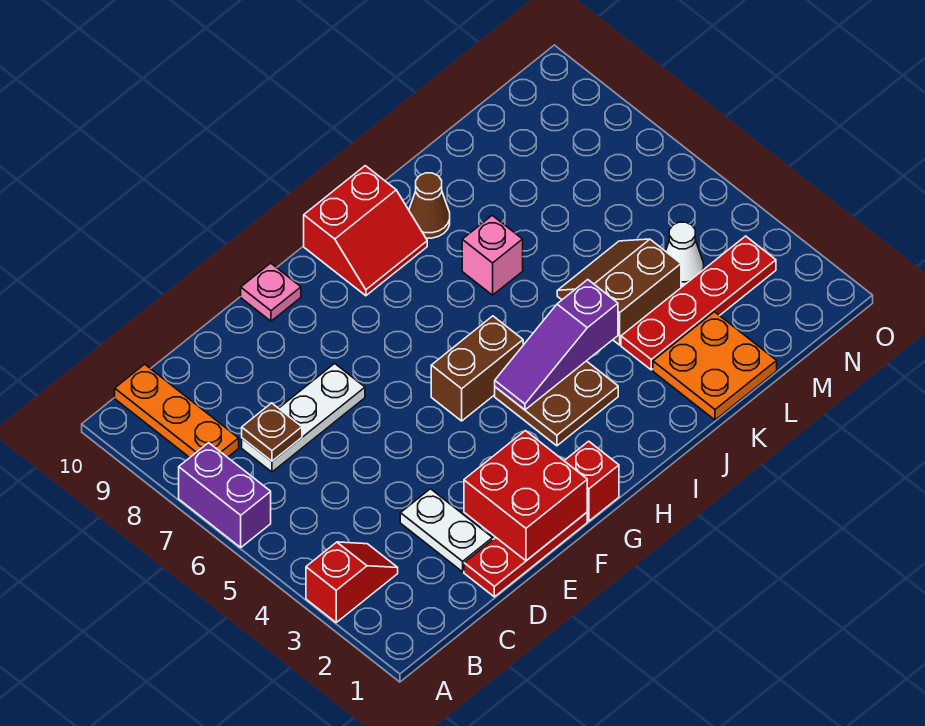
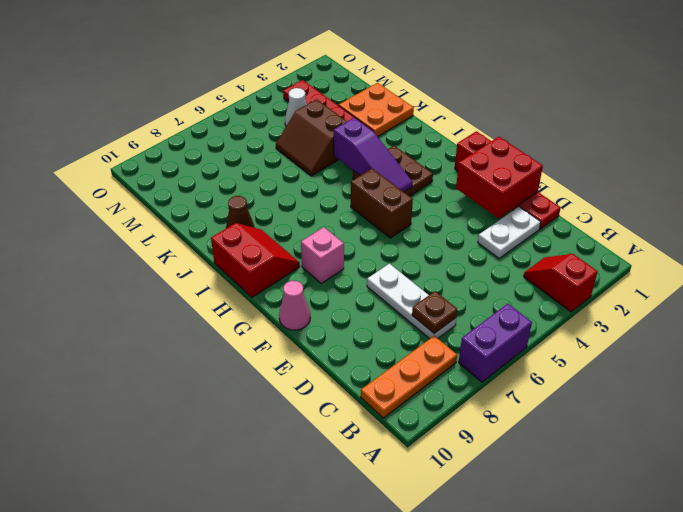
pink plate F10 level 1 -> pink cone F10 level 1
pink brick J7 level 1 -> pink brick G8 level 1

